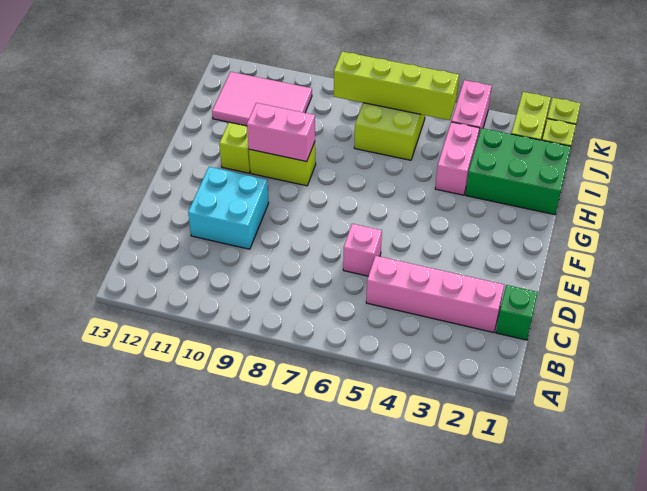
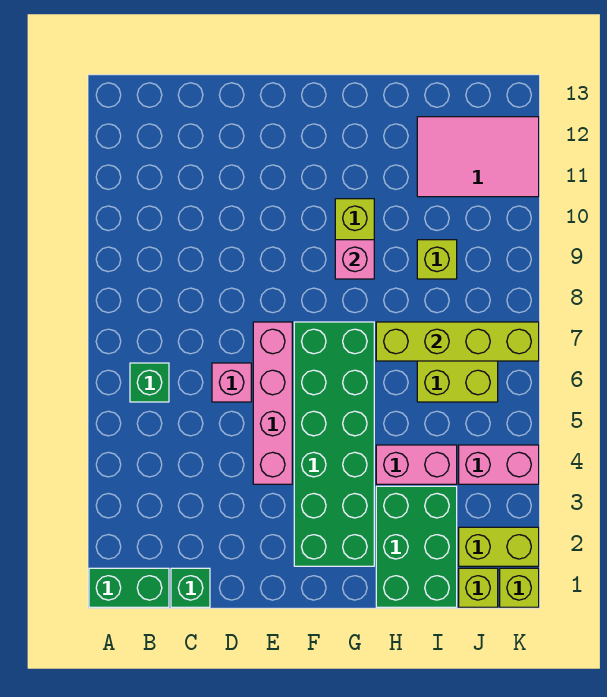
none -> green brick A1:B1 level 1
none -> green brick B6 level 1
pink brick C2:C5 level 1 -> pink brick E4:E7 level 1
cyan brick D10:E11 level 1 -> none
none -> green brick F2:G7 level 1
pink brick G9:G10 level 2 -> pink brick G9 level 2
lime brick G11 level 1 -> lime brick I9 level 1
pink tile I10:J12 level 1 -> pink tile I11:K12 level 1
lime brick J5:J8 level 2 -> lime brick H7:K7 level 2

